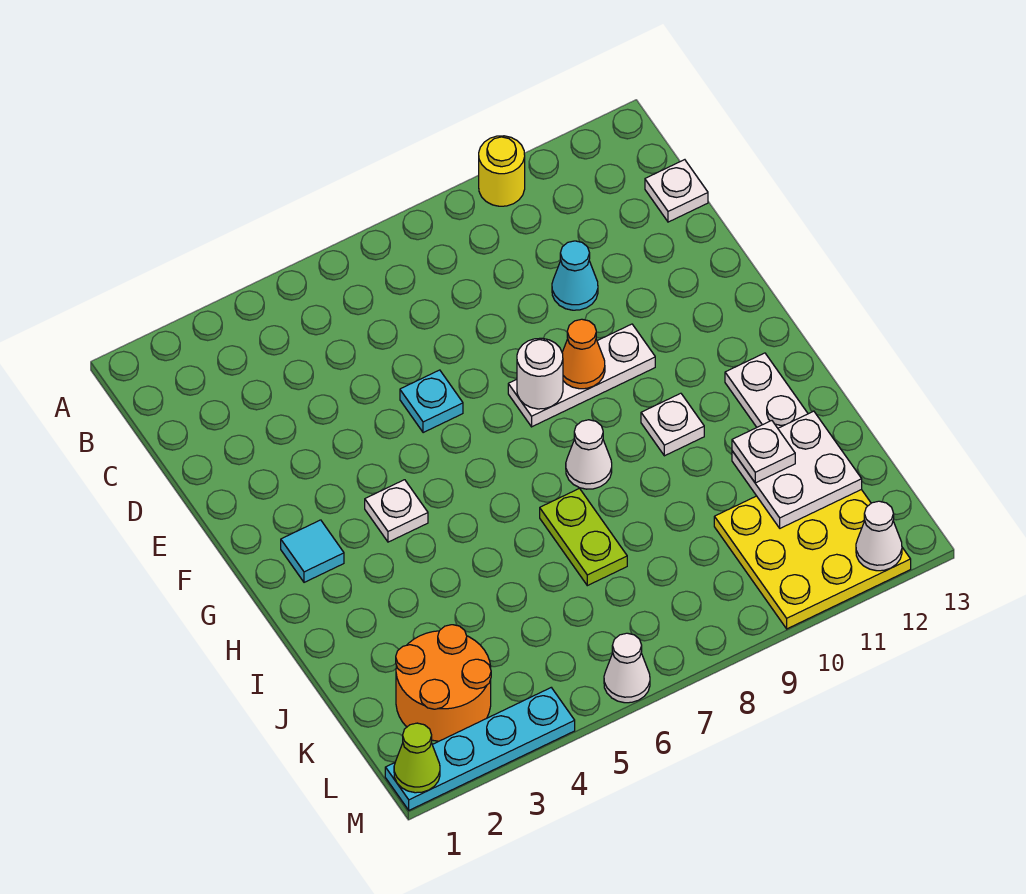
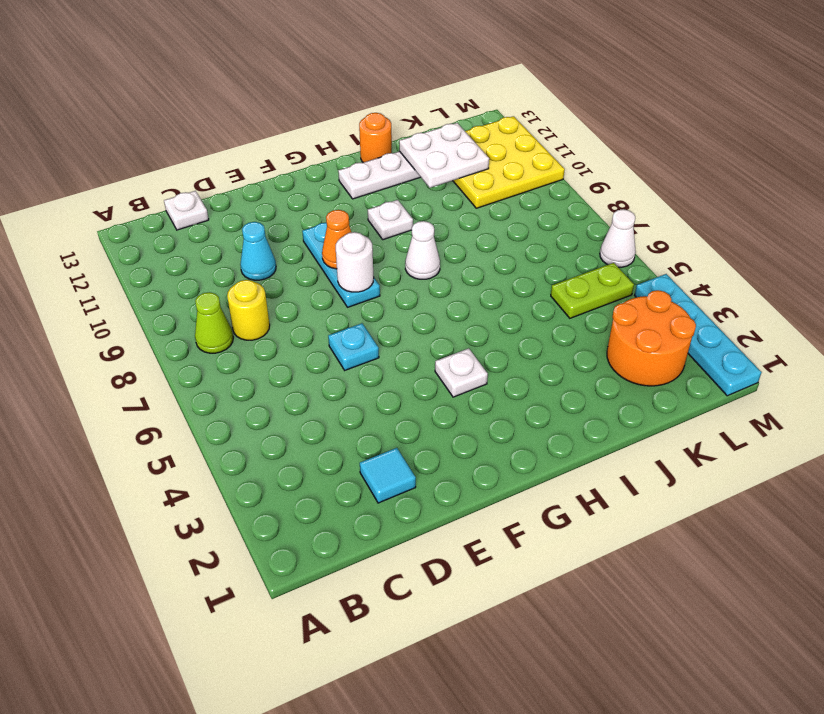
yellow round brick A10 level 1 -> yellow round brick C8 level 1
white plate F8:F10 level 1 -> cyan plate F8:F10 level 1
cyan tile G2 level 1 -> cyan tile D2 level 1
lime plate I7:J7 level 1 -> lime plate K5:L5 level 1
none -> orange round brick I13 level 1
white plate J11 level 3 -> none
lime cone M1 level 2 -> lime cone B8 level 1
white cone M12 level 2 -> none

